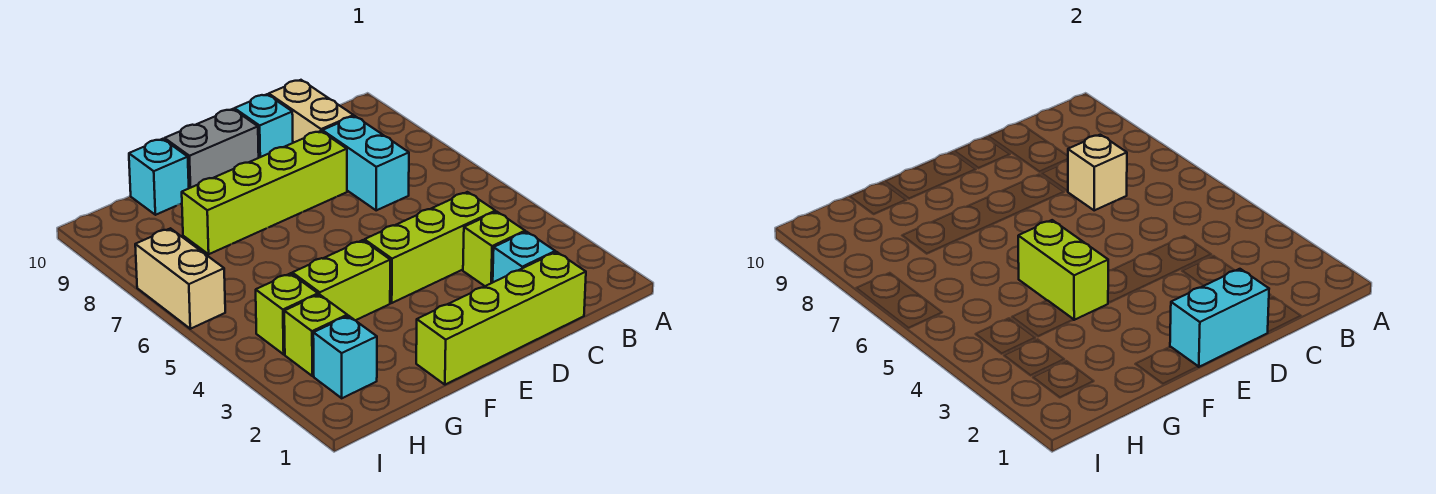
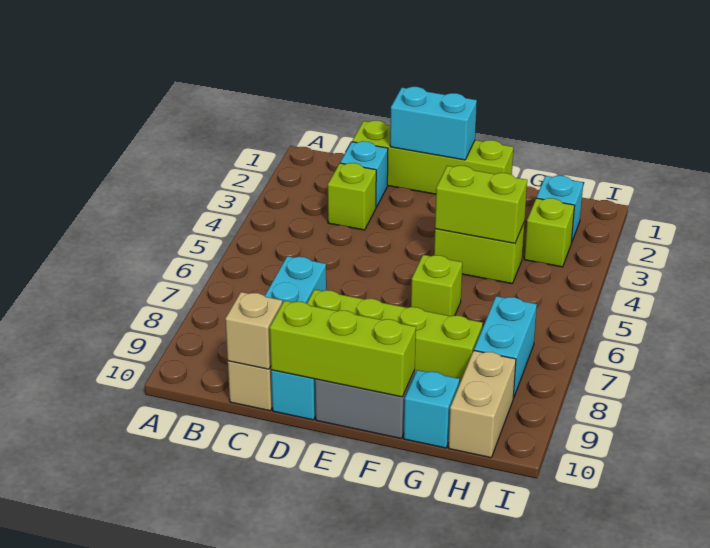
lime brick C4:E4 level 1 -> lime brick D10:F10 level 2
tan brick C7 level 2 -> tan brick C10 level 2
lime brick F4:F5 level 2 -> lime brick F4:G4 level 2
lime brick H4 level 1 -> lime brick F6 level 1
none -> cyan brick H7:H8 level 1
tan brick I6:I7 level 1 -> tan brick H9:H10 level 1

